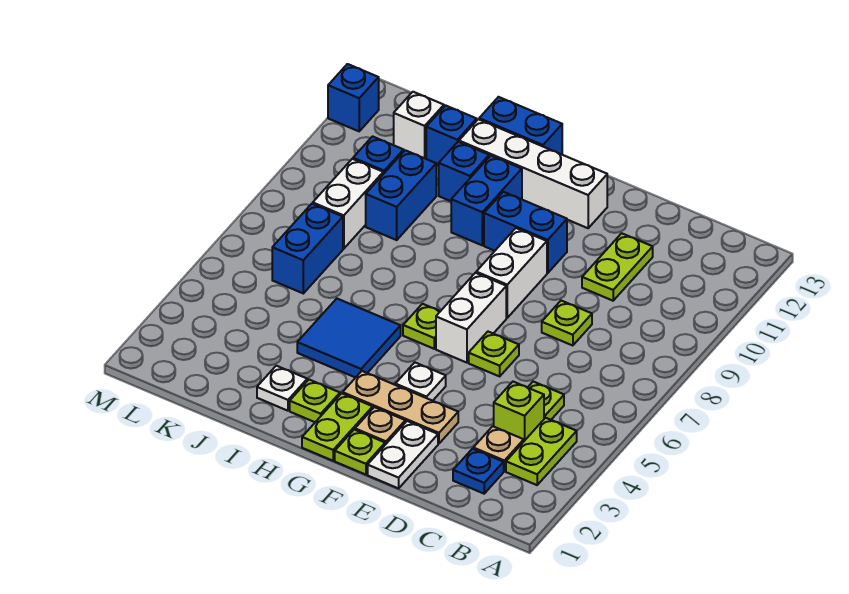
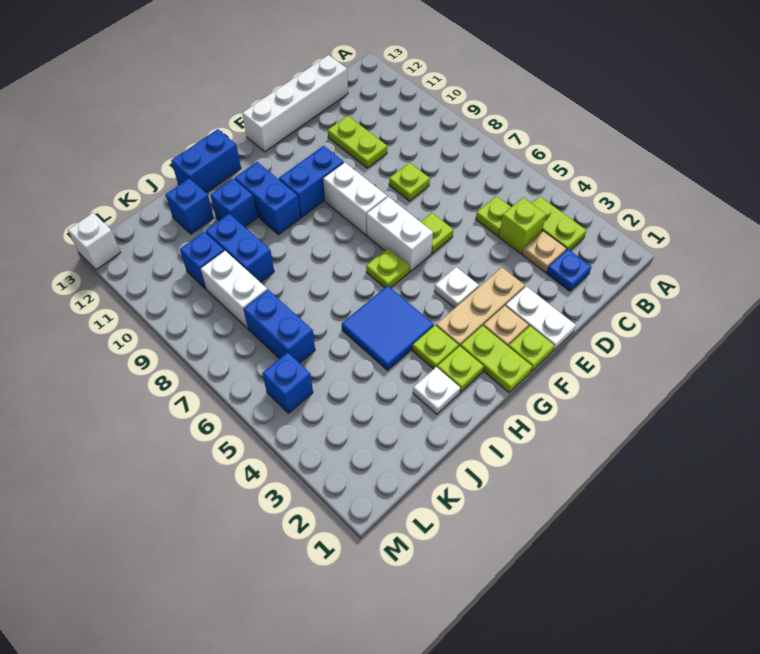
white brick F12:I12 level 1 -> white brick C13:F13 level 1
none -> lime plate H3 level 1
white brick K12 level 1 -> white brick M13 level 1
blue brick M12 level 1 -> blue brick L5 level 1

